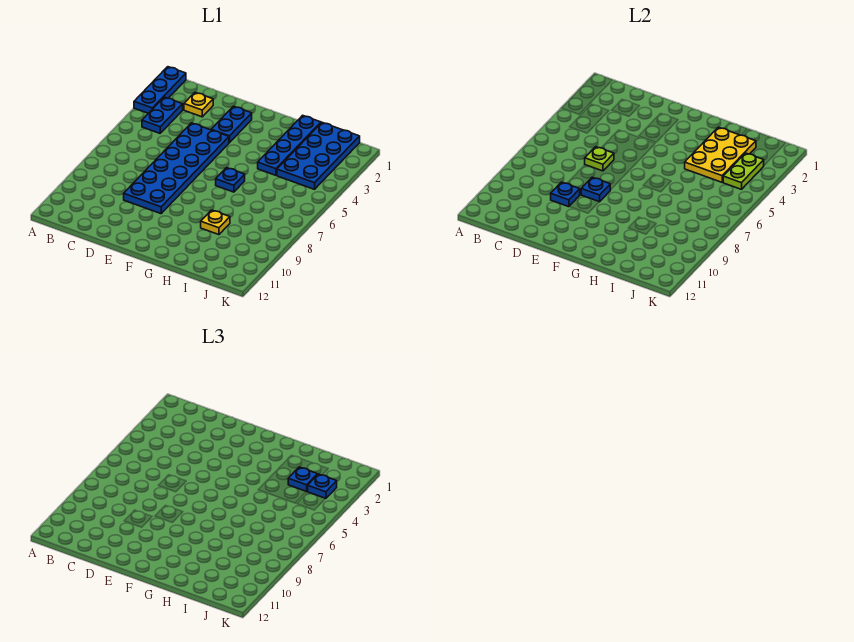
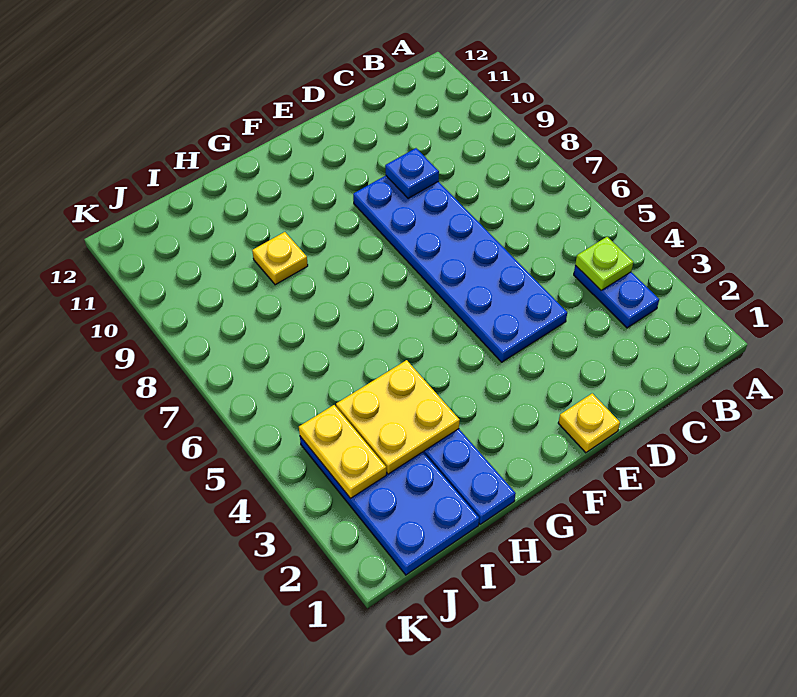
blue plate A1:A3 level 1 -> none
yellow plate C2 level 1 -> yellow plate E1 level 1
lime plate D6 level 2 -> lime plate B4 level 2
blue plate E2:E3 level 1 -> none
blue plate E8 level 2 -> none
blue plate G6 level 1 -> none
yellow plate H2:I4 level 2 -> yellow plate H3:I4 level 2
blue plate I3 level 3 -> none
lime plate J3:J4 level 2 -> yellow plate J3:J4 level 2
blue plate J3 level 3 -> none

